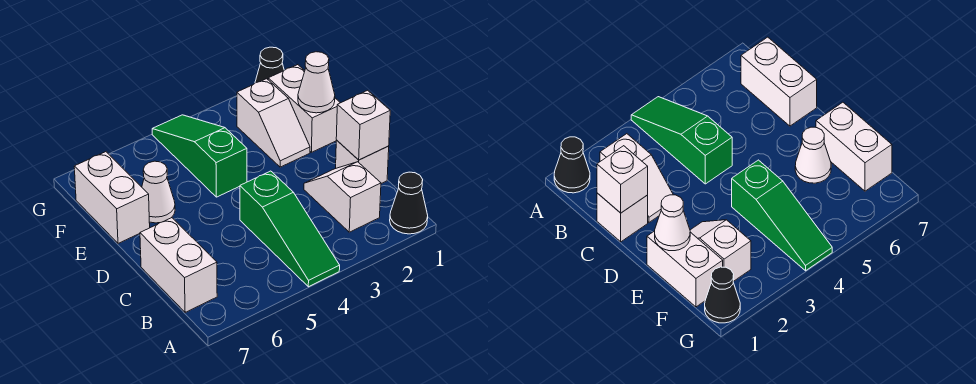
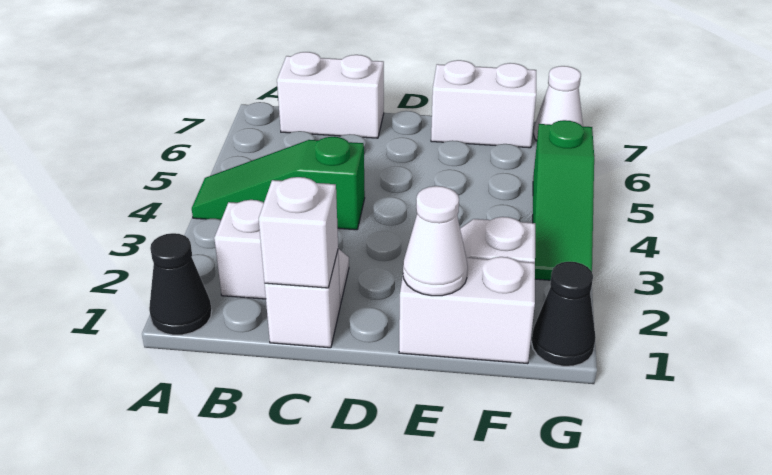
green slope E4:G4 level 1 top E -> green slope G3:G5 level 1 top 5
white cone E6 level 1 -> white cone G7 level 1

